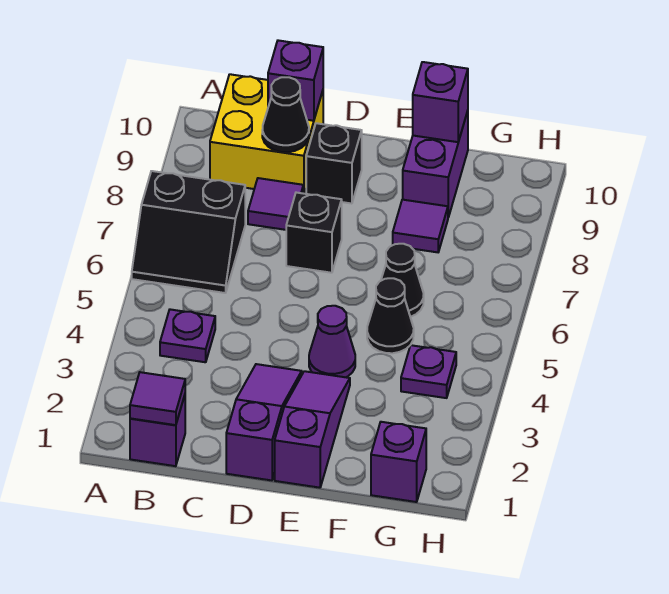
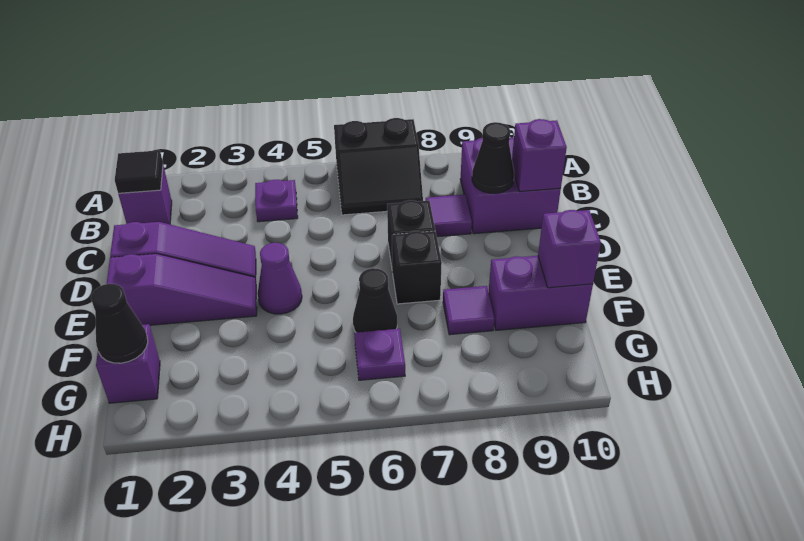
black slope A6:B7 level 1 top 7 -> black slope A6:B7 level 1 top A
purple tile B1 level 2 -> black tile B1 level 2
yellow brick B9:C10 level 1 -> purple brick B9:C10 level 1
black brick D9 level 1 -> black brick E7 level 1
black cone F5 level 1 -> black cone G1 level 2
purple plate G4 level 1 -> purple plate G6 level 1

